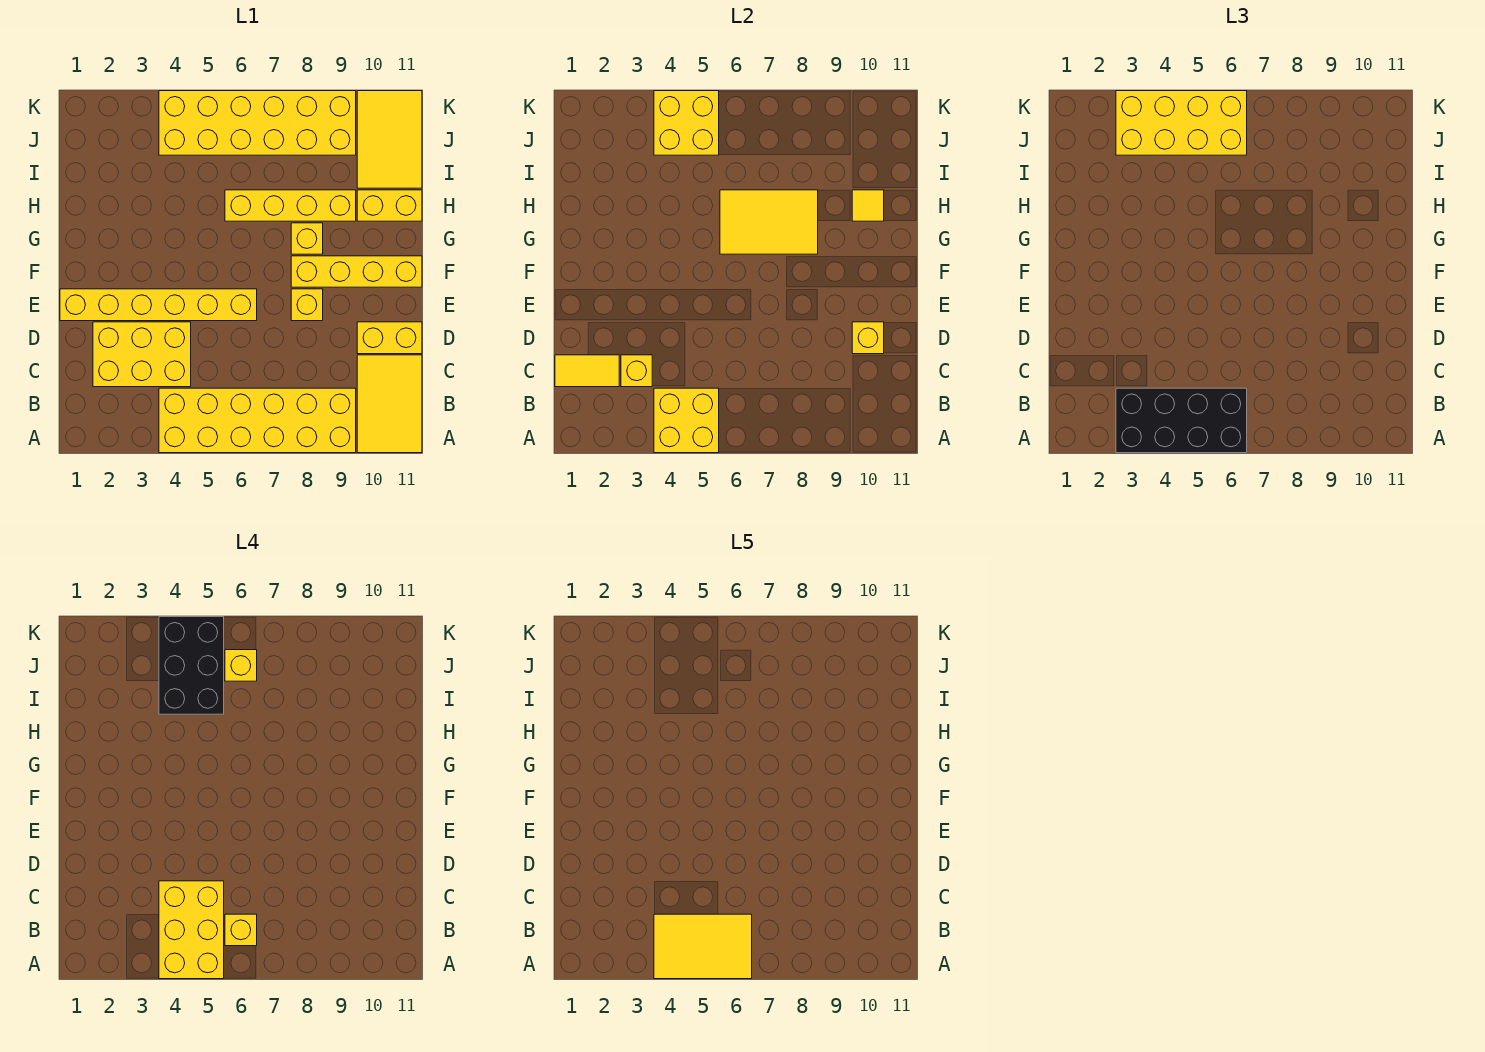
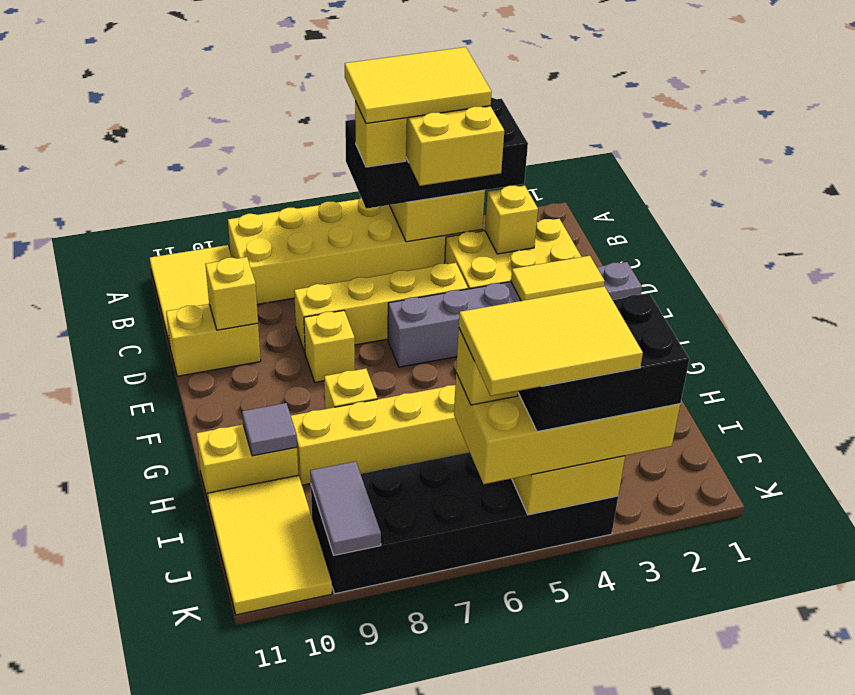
yellow tile C1:C2 level 2 -> yellow tile E2:E3 level 2
yellow brick E1:E6 level 1 -> grey brick E1:E6 level 1
yellow brick F8:F11 level 1 -> yellow brick D5:D8 level 1
yellow tile G6:H8 level 2 -> yellow tile J4:K6 level 5
yellow tile H10 level 2 -> grey tile H10 level 2
black brick I4:K5 level 4 -> black brick J3:K5 level 4
yellow brick J4:K9 level 1 -> black brick J4:K9 level 1
none -> grey tile J9:K9 level 2

